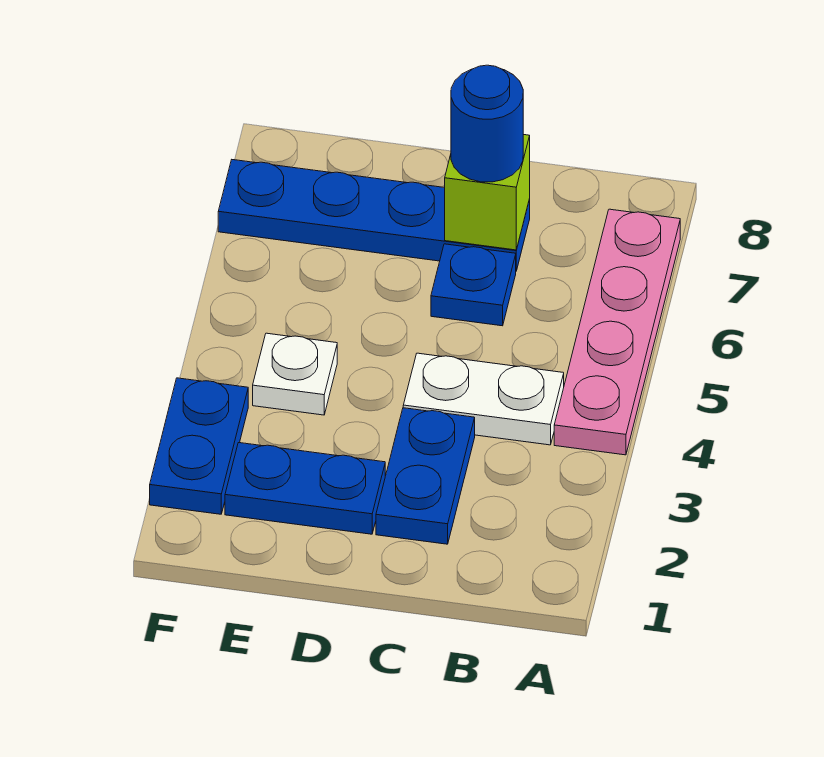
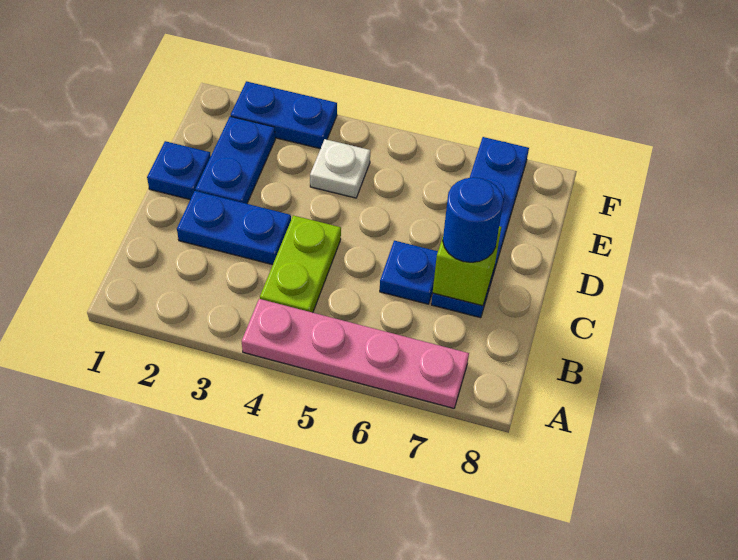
white plate B4:C4 level 1 -> lime plate B4:C4 level 1
none -> blue plate D1 level 1

